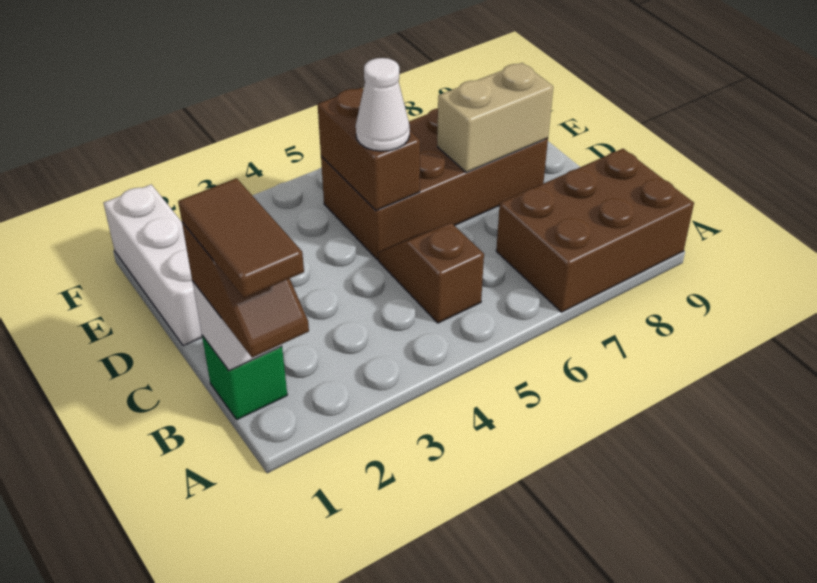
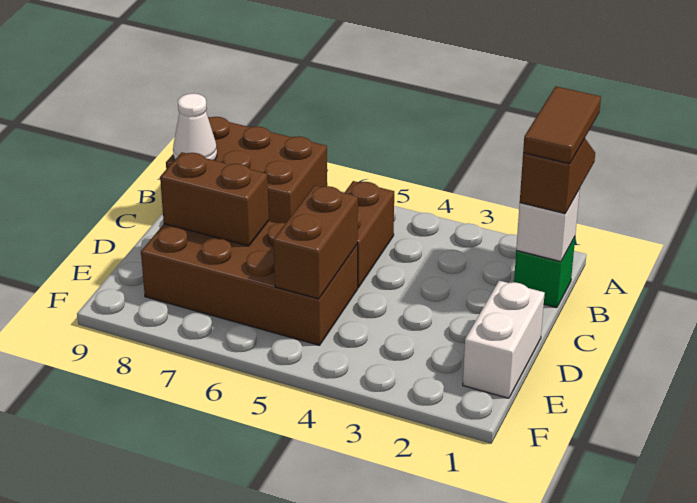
brown slope B5:C5 level 1 top B -> brown brick B5:C5 level 1
white brick D1:F1 level 1 -> white brick D1:E1 level 1
white cone D5 level 3 -> white cone B9 level 2
tan brick D7:D8 level 2 -> brown brick D7:D8 level 2

